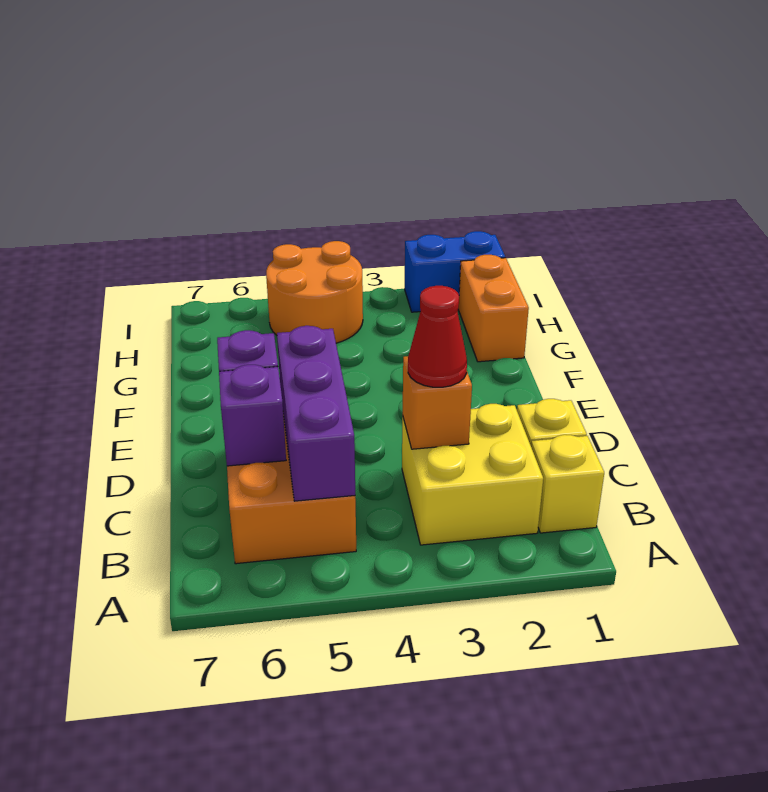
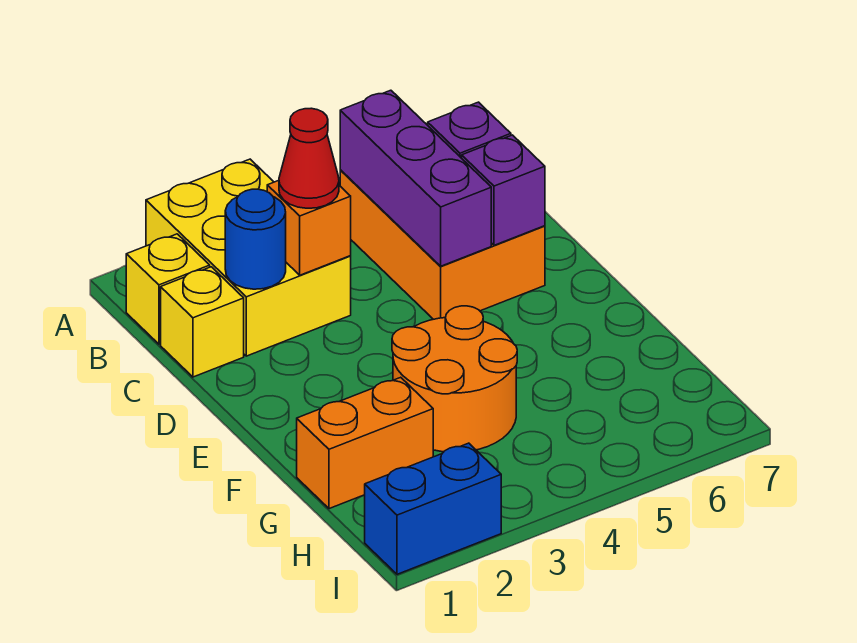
yellow brick B2:C3 level 1 -> yellow brick A2:C3 level 1
none -> blue round brick C2 level 2
orange brick G1:H1 level 1 -> orange brick G1:G2 level 1
orange round brick H4:I5 level 1 -> orange round brick F3:G4 level 1

